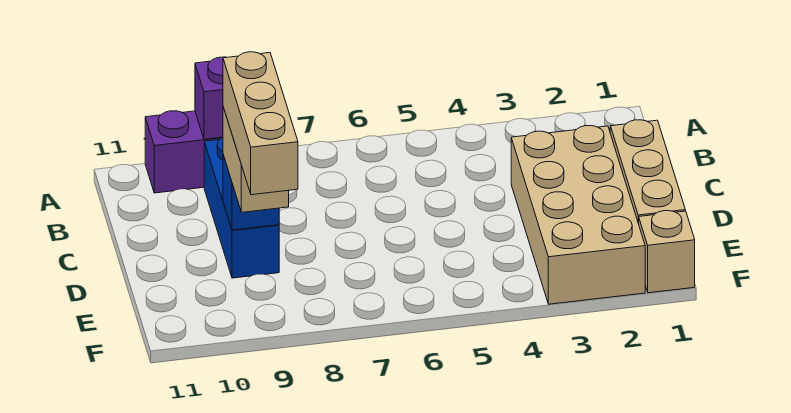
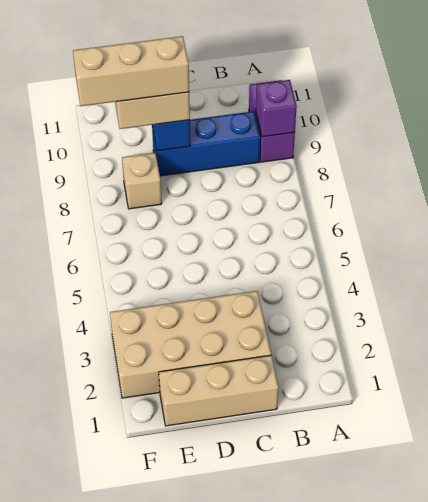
tan brick F1 level 1 -> tan brick E8 level 1

